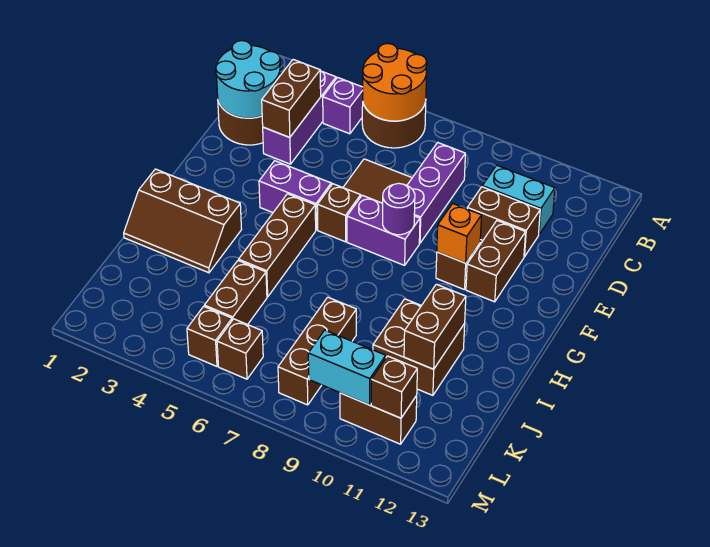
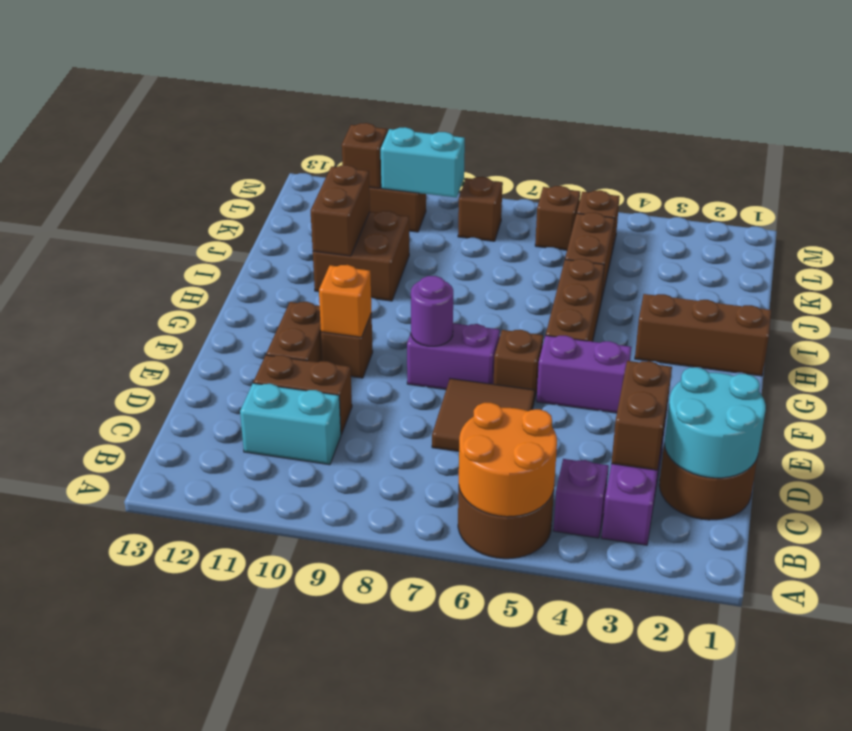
purple brick C8:E8 level 1 -> none
brown brick J8:L8 level 1 -> brown brick L8 level 1

